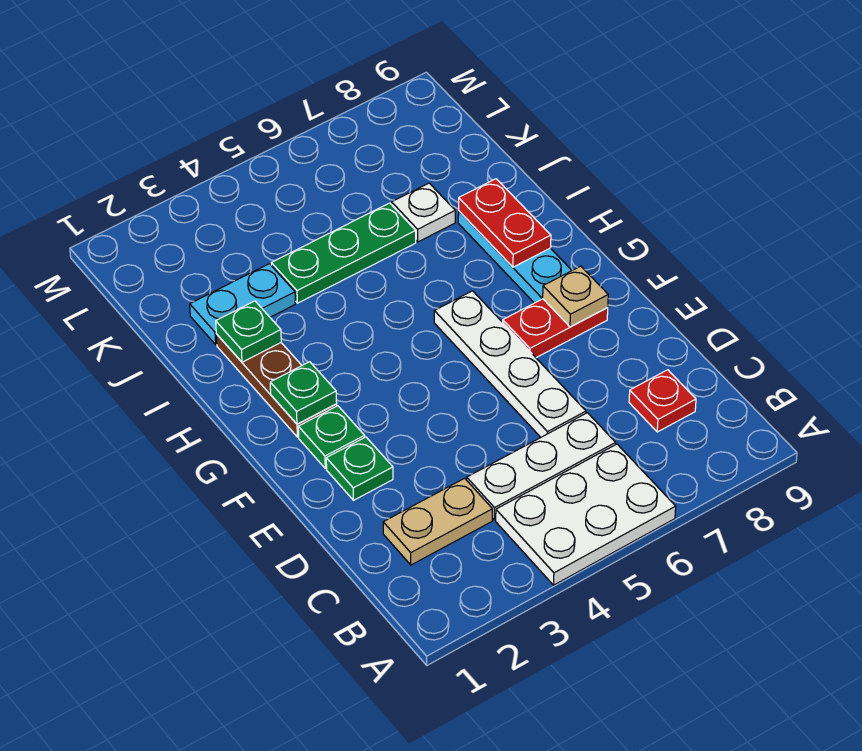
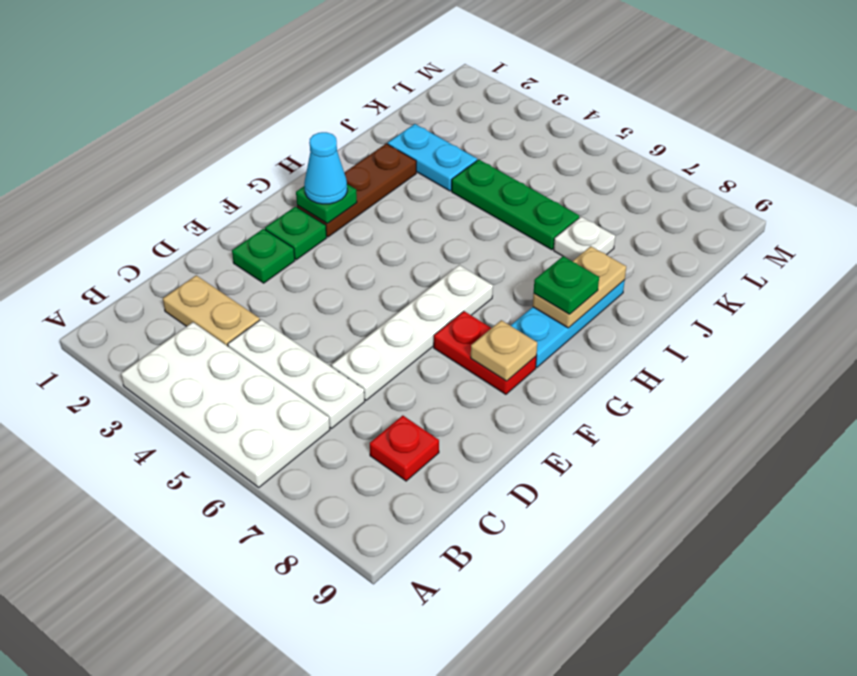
white plate A4:B6 level 1 -> white plate A3:B6 level 1
none -> cyan cone G2 level 3
red plate H8:I8 level 2 -> tan plate H8:I8 level 2
green plate I2 level 2 -> green plate H8 level 3

